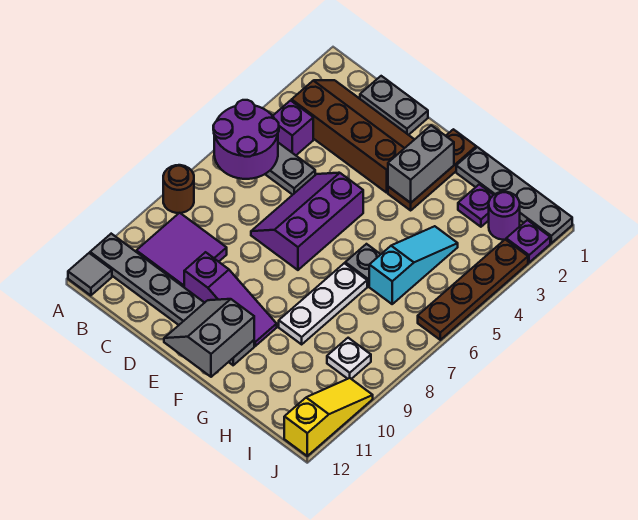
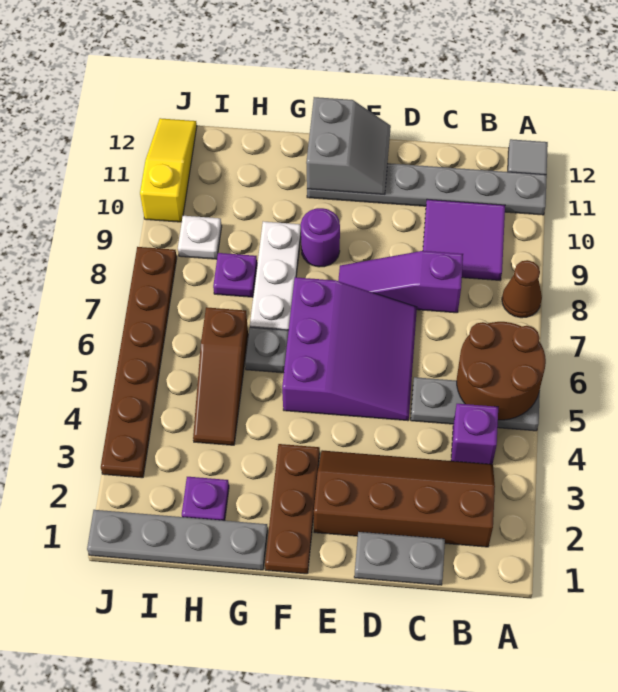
purple round brick A5:B6 level 2 -> brown round brick A5:B6 level 2
brown round brick A8 level 1 -> brown cone A8 level 1
brown slope B2:E3 level 1 top 3 -> brown slope B2:E3 level 1 top 2
purple slope D5:E7 level 1 top E -> purple slope D5:F7 level 1 top F
purple slope D10:F10 level 1 top D -> purple slope C8:E8 level 1 top C
grey brick F2:F3 level 2 -> none
cyan slope H4:H6 level 1 top 6 -> brown slope H4:H6 level 1 top 6
purple round brick I2 level 1 -> purple round brick F9 level 1
purple plate J2 level 1 -> purple plate H8 level 1
brown plate J3:J6 level 1 -> brown plate J3:J8 level 1
yellow slope J10:J12 level 1 top 12 -> yellow slope J10:J12 level 1 top 10

